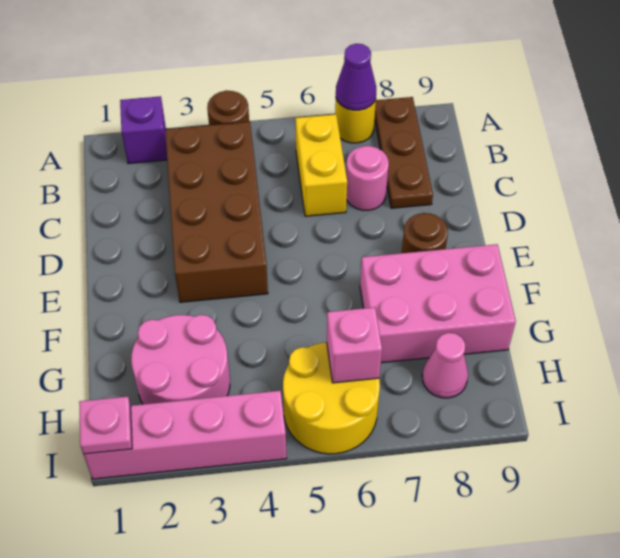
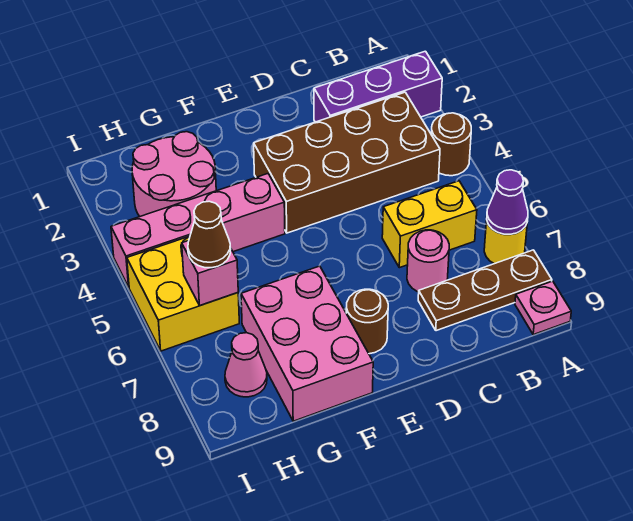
purple brick A2 level 1 -> purple brick A2:C2 level 1
yellow round brick H5:I6 level 1 -> yellow brick H5:I6 level 1
none -> brown cone H6 level 3
pink brick I1:I4 level 1 -> pink brick F4:I4 level 1
pink plate I1 level 2 -> pink plate A9 level 1

